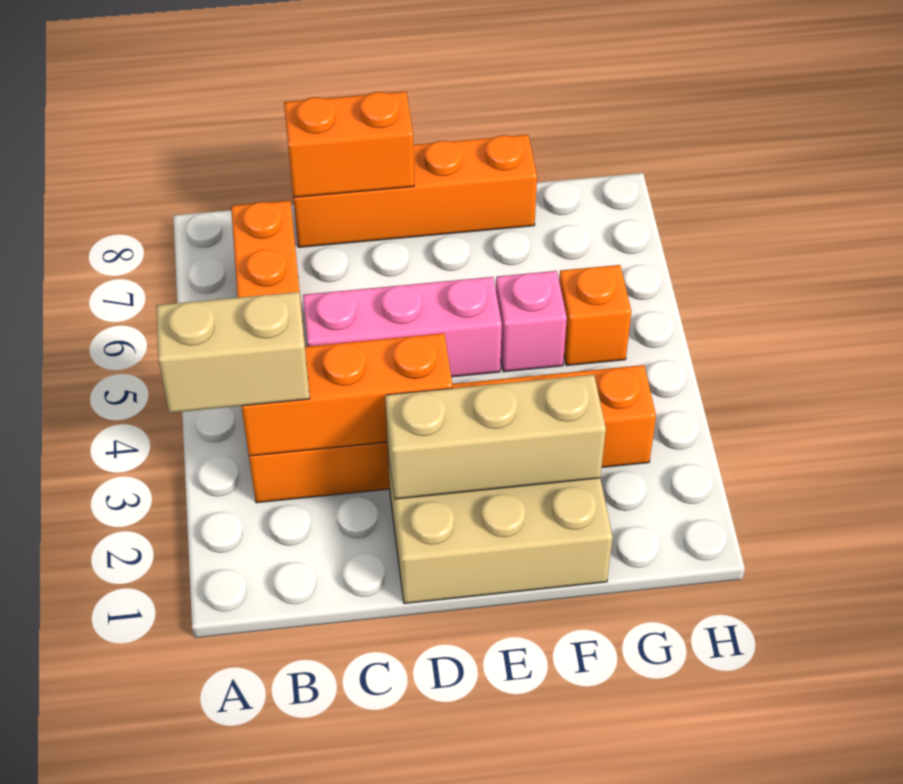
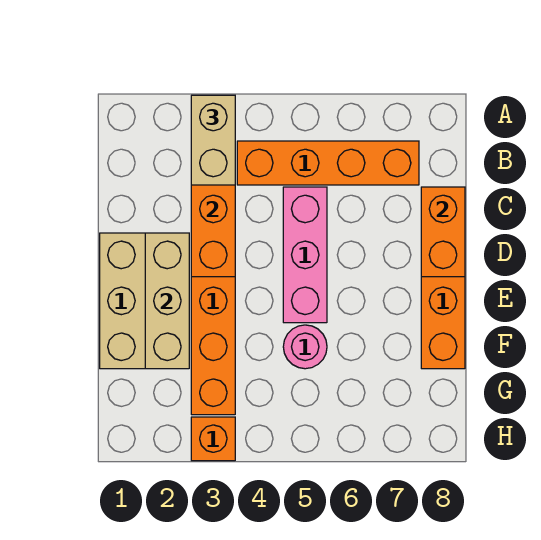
pink brick F5 level 1 -> pink round brick F5 level 1
orange brick G5 level 1 -> orange brick H3 level 1

